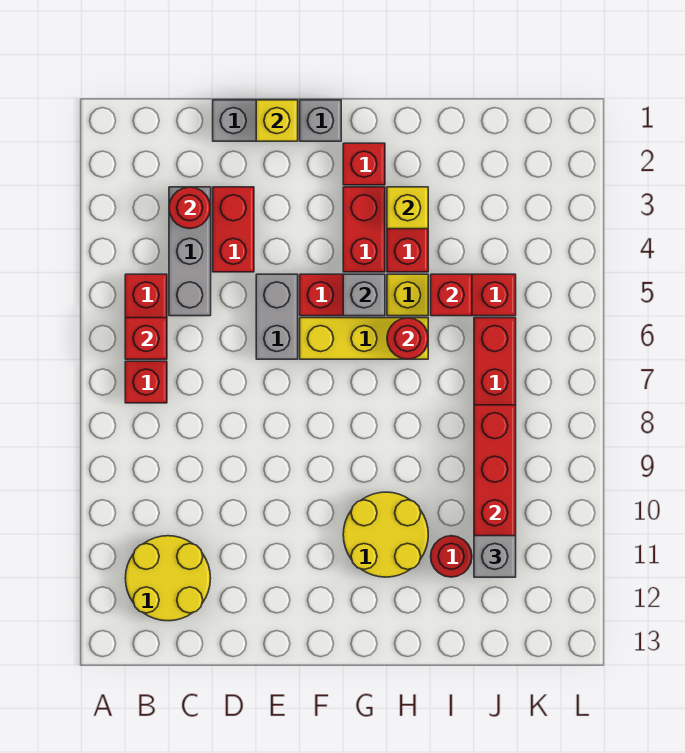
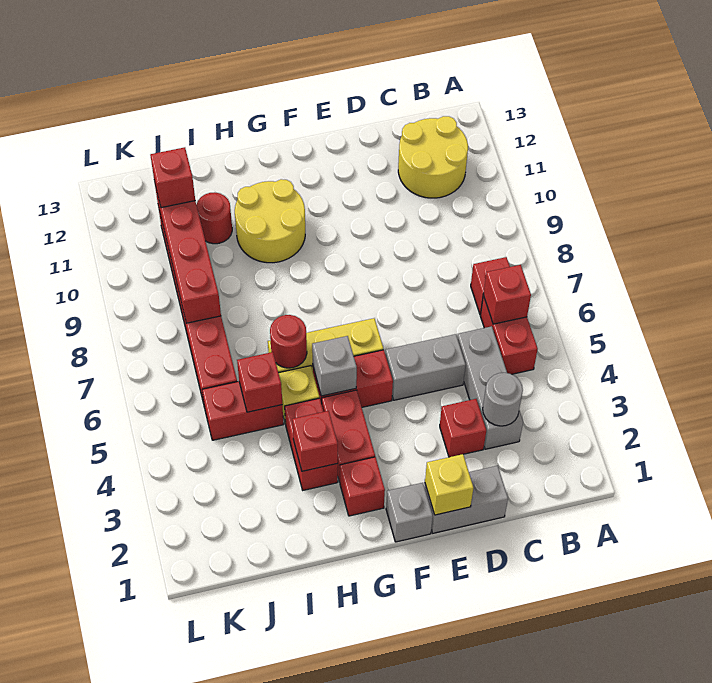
red round brick C3 level 2 -> grey round brick C3 level 2
red brick D3:D4 level 1 -> red brick D3 level 1
grey brick E5:E6 level 1 -> grey brick D5:E5 level 1
yellow brick H3 level 2 -> red brick H3 level 2
grey brick J11 level 3 -> red brick J11 level 3

